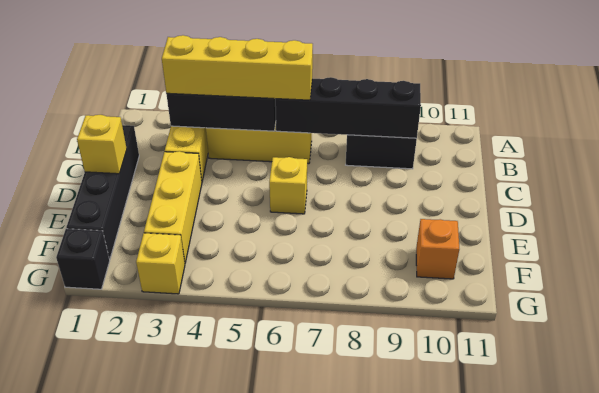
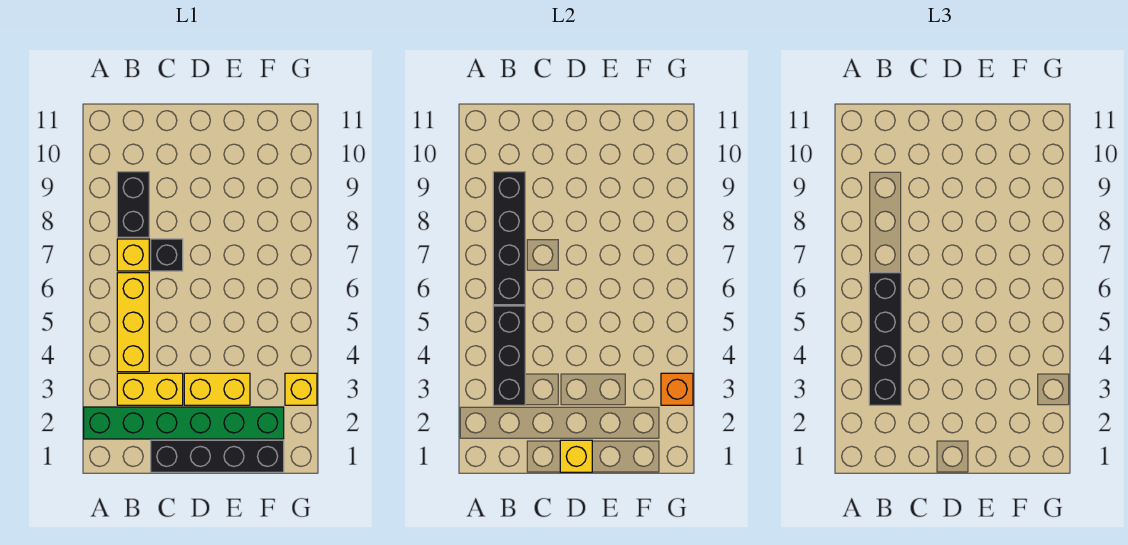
none -> green brick A2:F2 level 1
yellow brick B3:B6 level 3 -> black brick B3:B6 level 3
yellow brick D3:F3 level 1 -> yellow brick D3:E3 level 1
yellow brick D6 level 1 -> yellow brick B7 level 1
orange brick F10 level 1 -> orange brick G3 level 2
black brick G1 level 1 -> black brick C7 level 1

